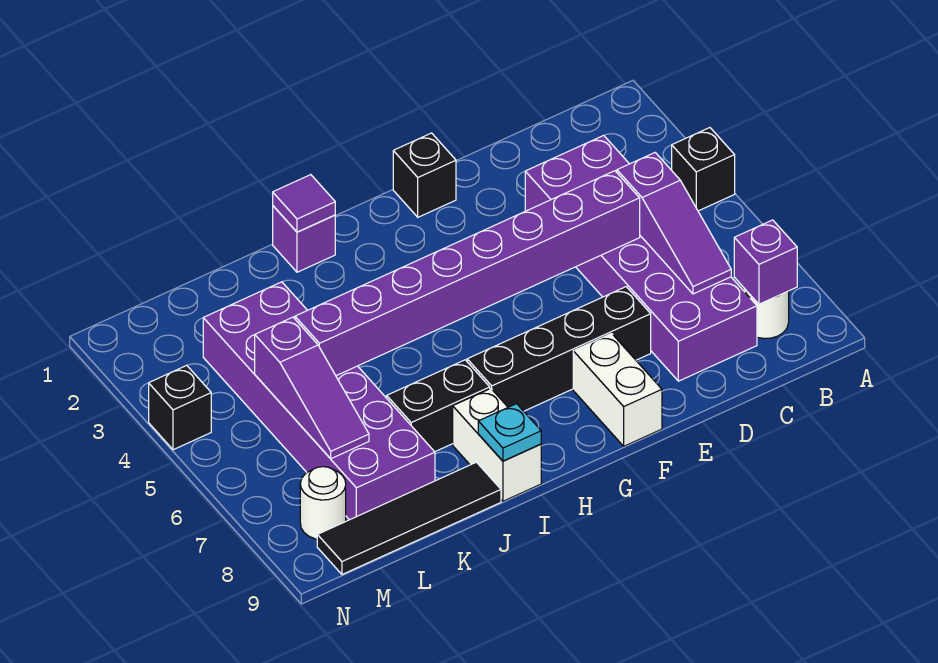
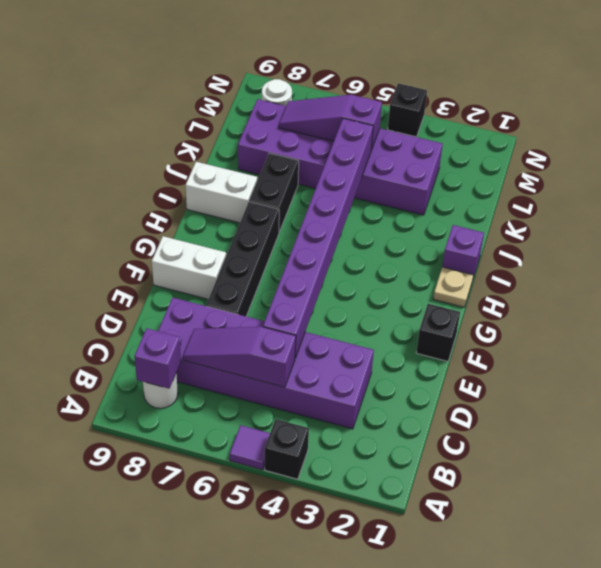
none -> tan plate H1 level 1
purple tile I1 level 2 -> purple tile A5 level 1
cyan plate I9 level 2 -> none
black tile J9:M9 level 1 -> none

